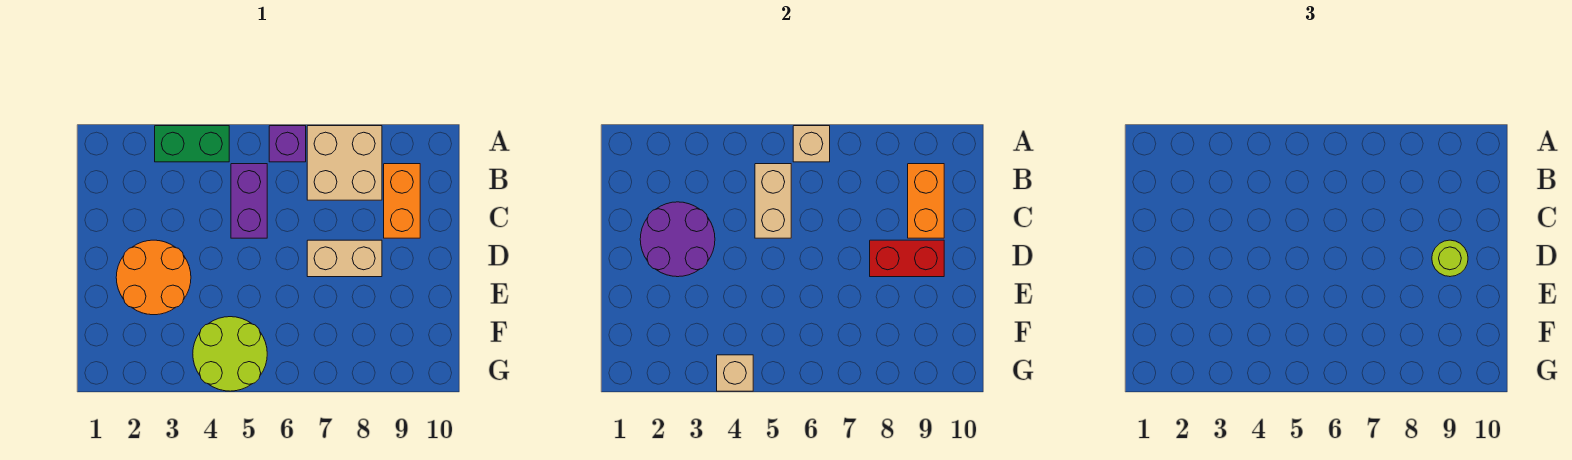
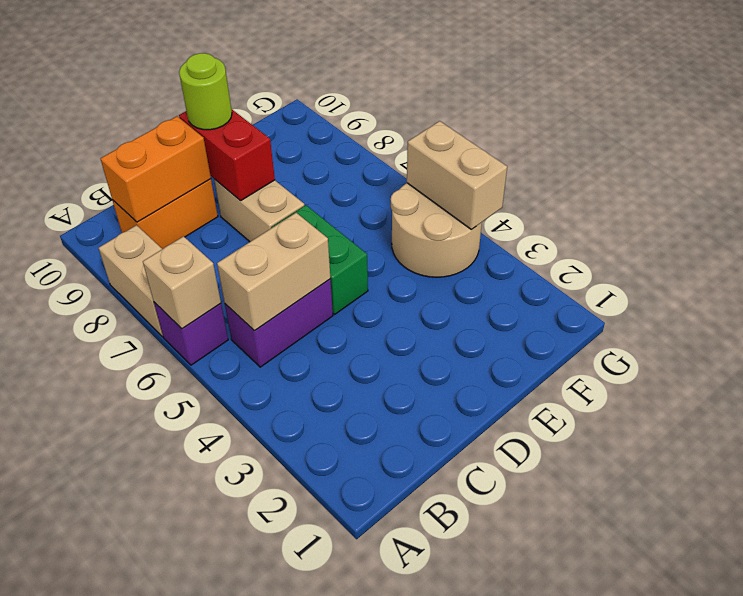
green brick A3:A4 level 1 -> green brick D5:D6 level 1
tan brick A7:B8 level 1 -> tan brick A7:A8 level 1
purple round brick C2:D3 level 2 -> none
orange round brick D2:E3 level 1 -> none
lime round brick F4:G5 level 1 -> tan round brick F4:G5 level 1
tan brick G4 level 2 -> tan brick G4:G5 level 2

